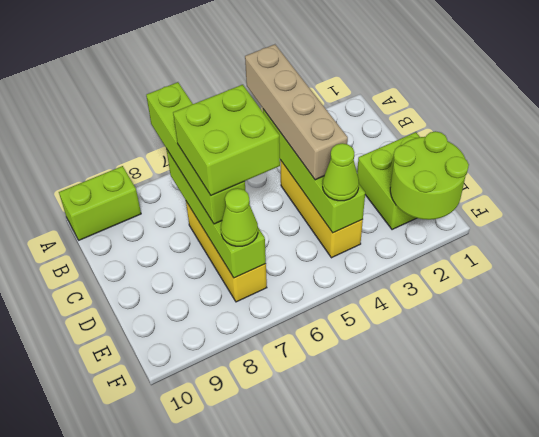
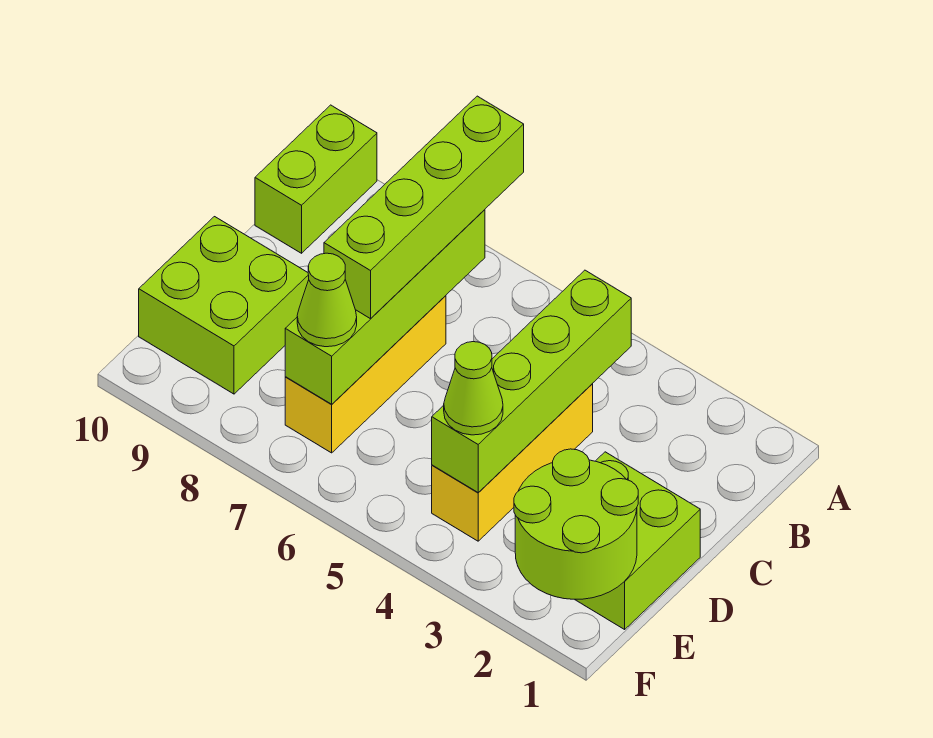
tan brick A4:D4 level 3 -> none
lime brick A9:A10 level 1 -> lime brick A10:B10 level 1
lime brick C6:D7 level 4 -> lime brick D9:E10 level 1

